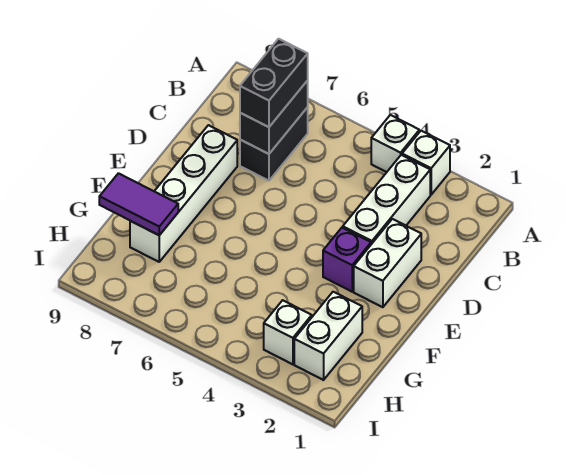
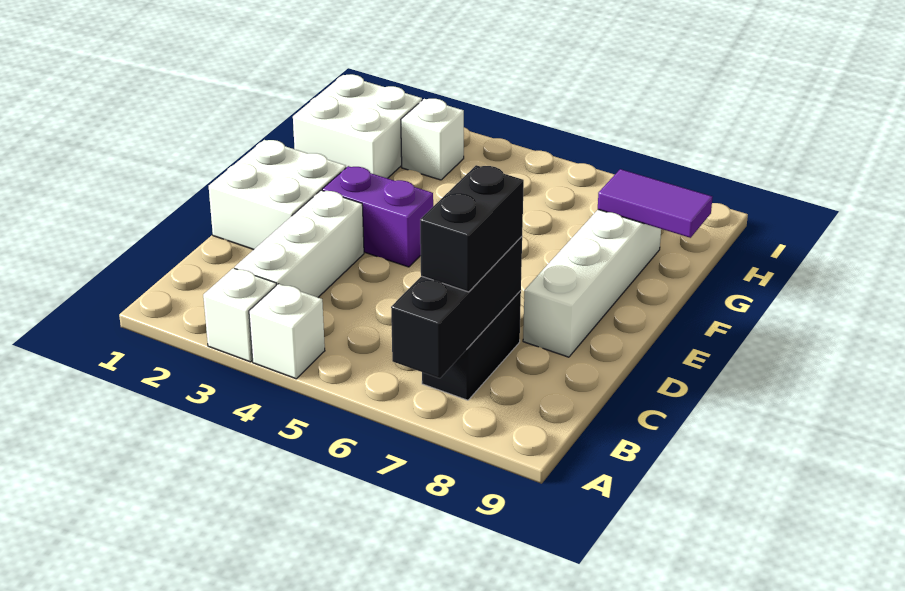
black brick B7:C7 level 2 -> black brick A7:C7 level 2
white brick D2:E2 level 1 -> white brick D1:E2 level 1
purple brick E3 level 1 -> purple brick E3:E4 level 1
white brick G2:H2 level 1 -> white brick G1:H2 level 1

